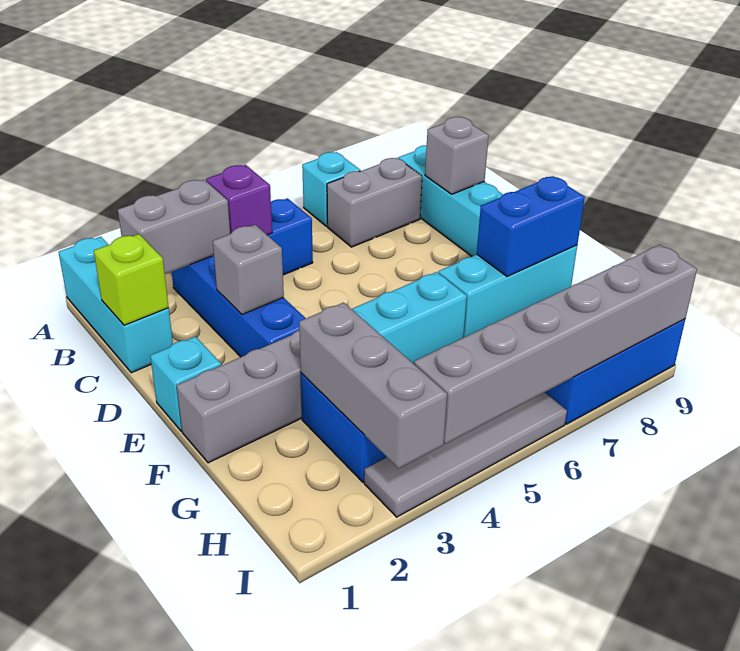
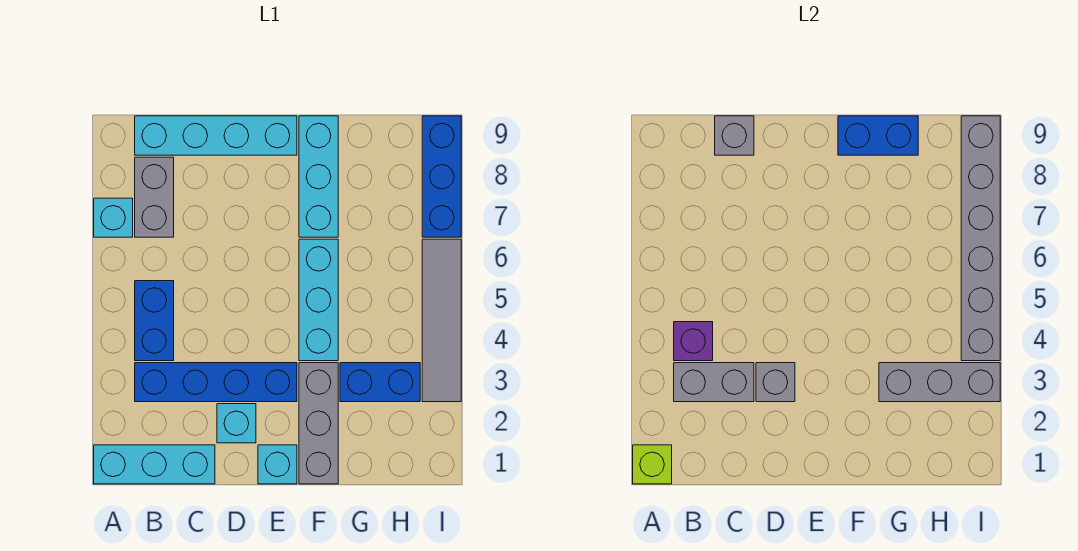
grey brick B2:B3 level 2 -> grey brick B3:C3 level 2
lime brick C1 level 2 -> lime brick A1 level 2
none -> cyan brick D2 level 1
blue brick F8:F9 level 2 -> blue brick F9:G9 level 2

